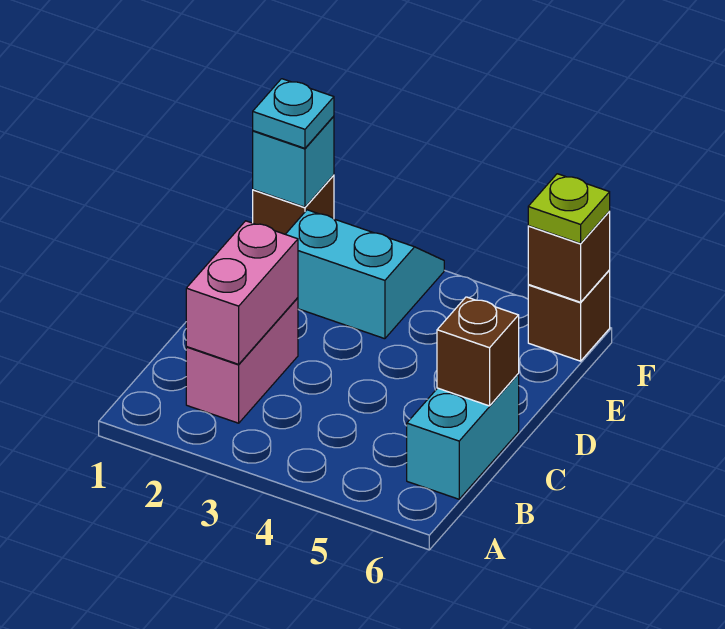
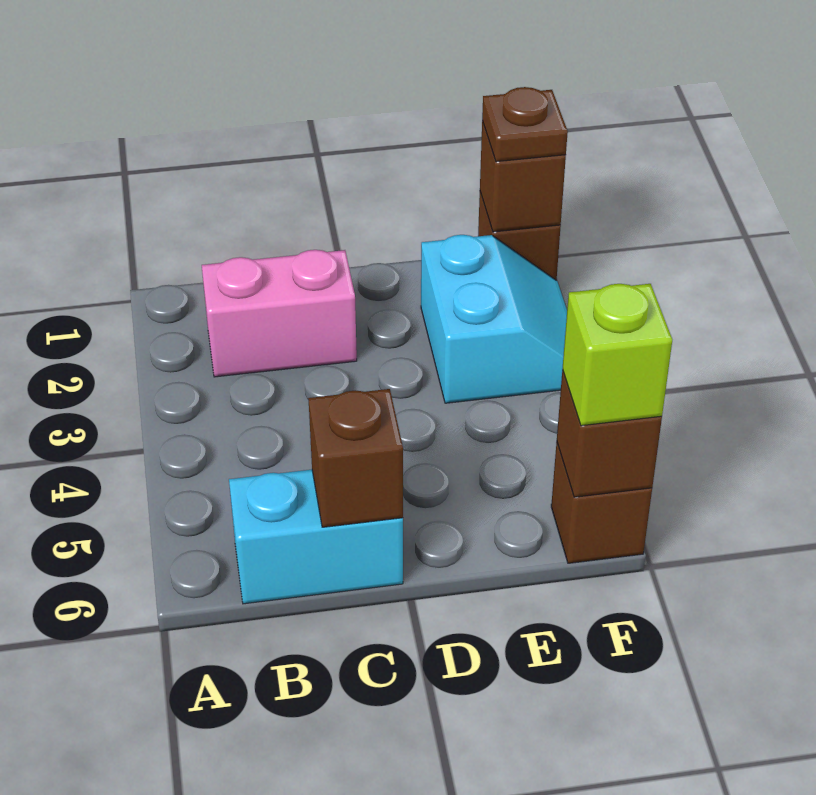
pink brick B2:C2 level 2 -> none
cyan brick F1 level 2 -> brown brick F1 level 2
cyan plate F1 level 3 -> brown plate F1 level 3
lime plate F6 level 3 -> lime brick F6 level 3

